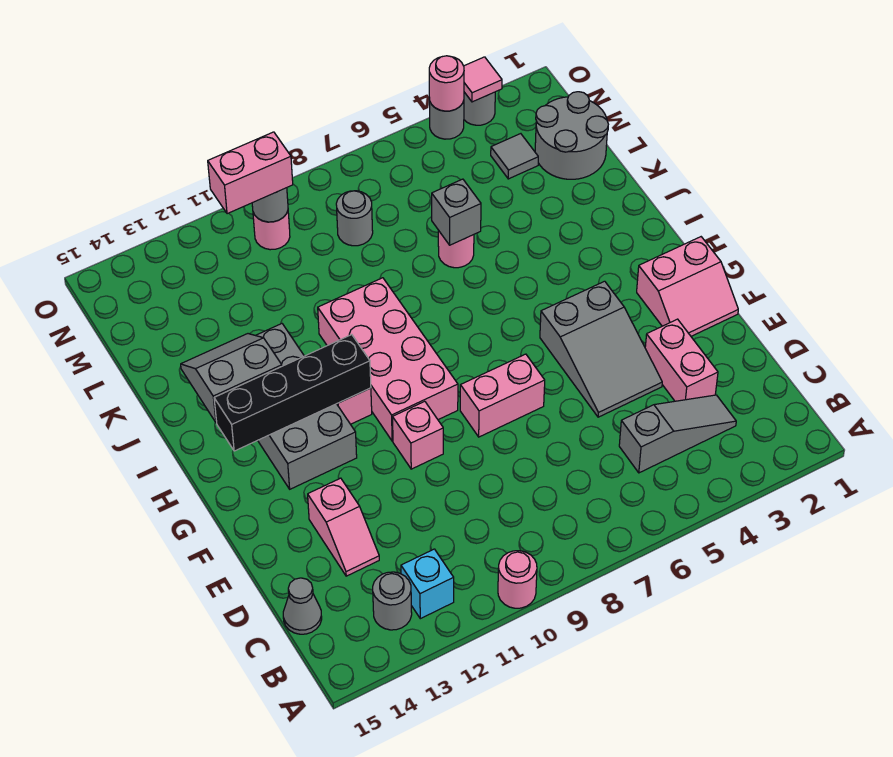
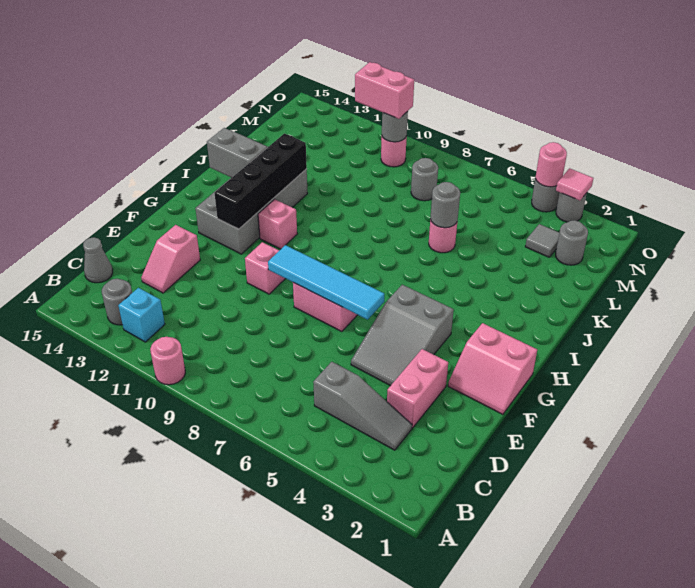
none -> cyan tile F6:F9 level 2
pink brick G9:J10 level 1 -> none
black brick H11:H14 level 2 -> black brick G12:J12 level 2
grey brick K6 level 2 -> grey round brick K6 level 2
grey round brick L1:M2 level 1 -> grey round brick M2 level 1

